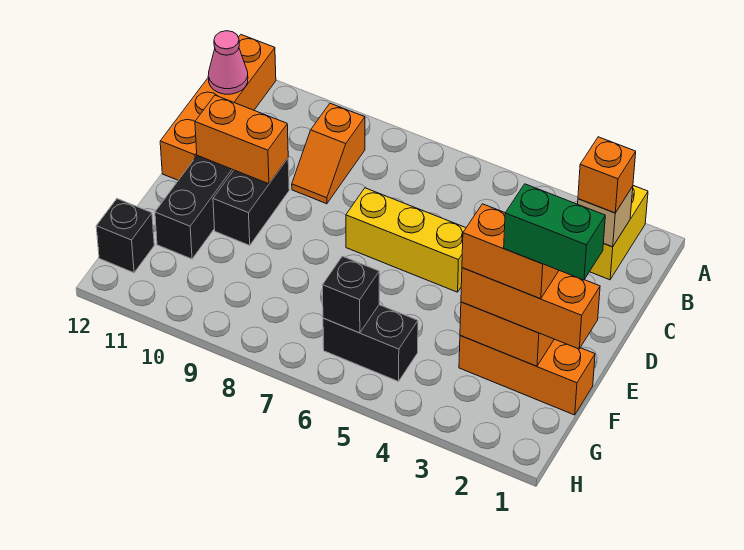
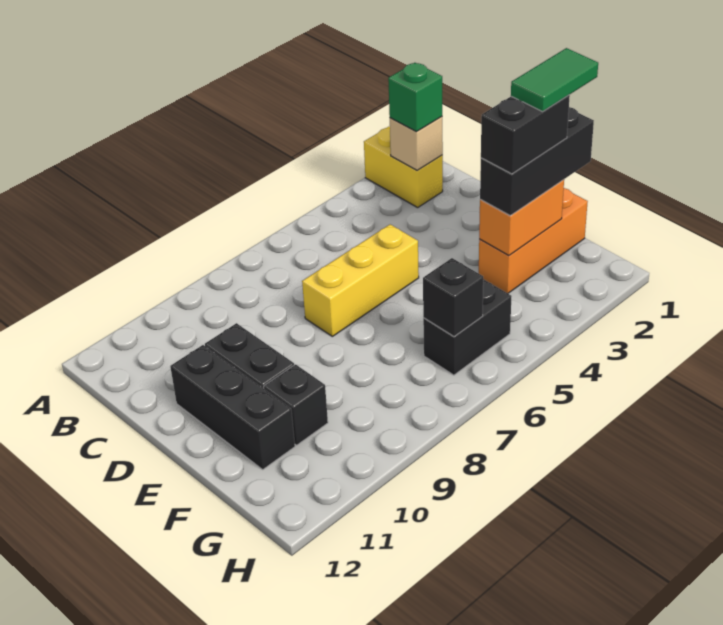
orange brick A12:D12 level 1 -> none
orange brick B2 level 3 -> green brick B2 level 3
orange slope B9:C9 level 1 top B -> none
pink cone B12 level 2 -> none
orange brick D10:D11 level 2 -> none
orange brick F1:F3 level 3 -> black brick F1:F3 level 3
green brick F1:F2 level 5 -> green tile F1:F2 level 5
orange brick F2:F3 level 4 -> black brick F2:F3 level 4
black brick G12 level 1 -> black brick F10 level 1

